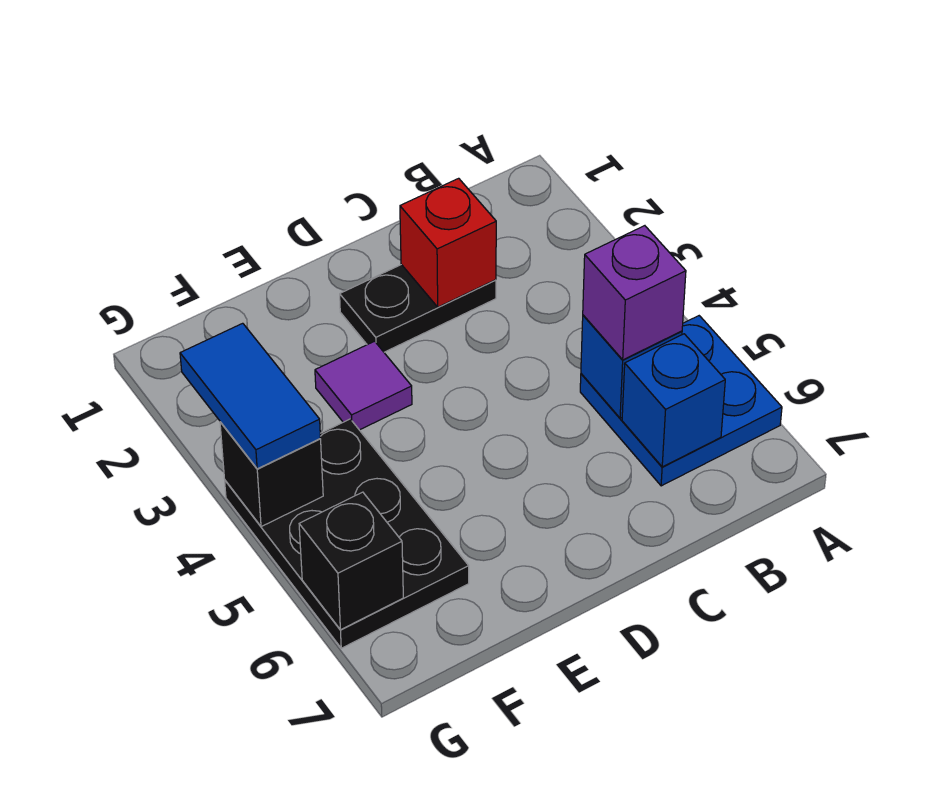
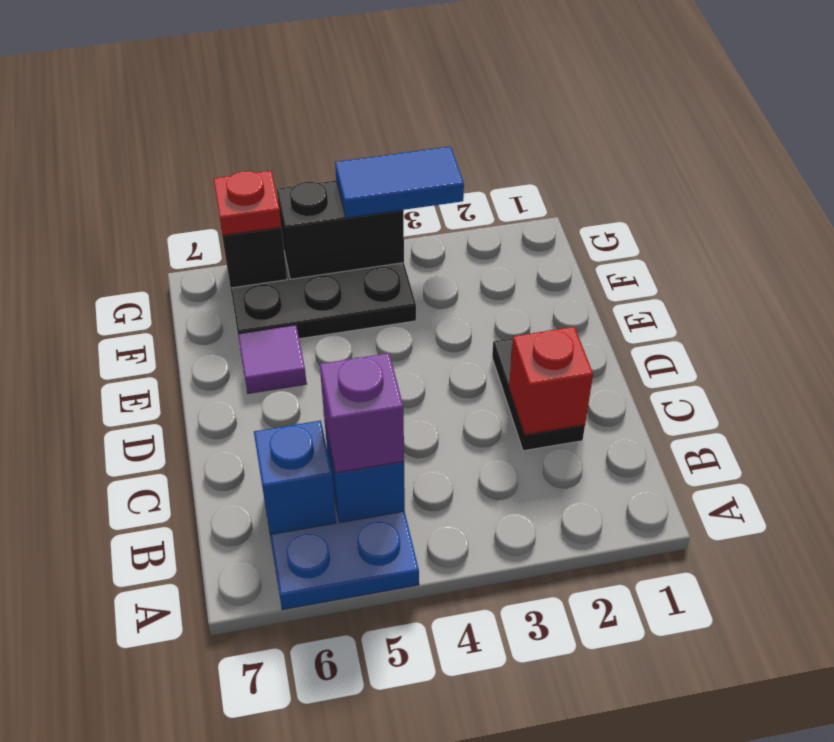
purple tile E3 level 1 -> purple tile E6 level 1
black brick G4 level 2 -> black brick G4:G5 level 2
none -> red plate G6 level 3

